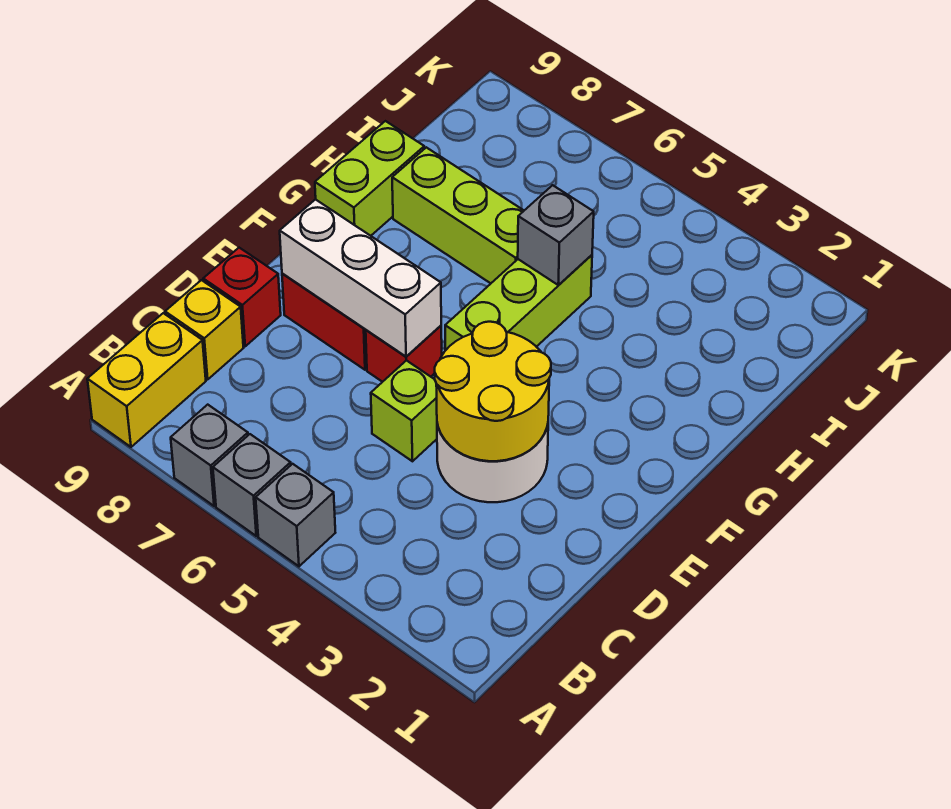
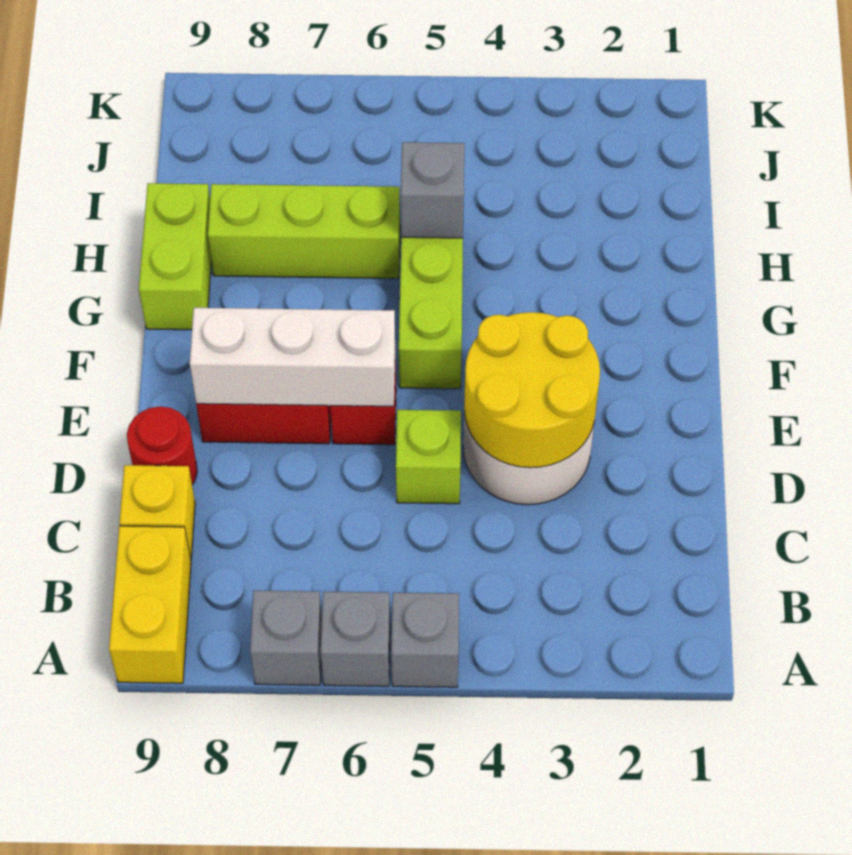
red brick D9 level 1 -> red round brick D9 level 1

